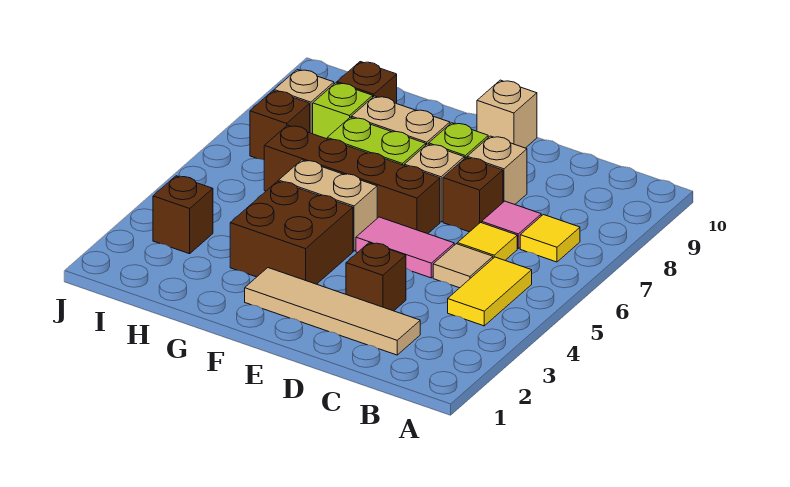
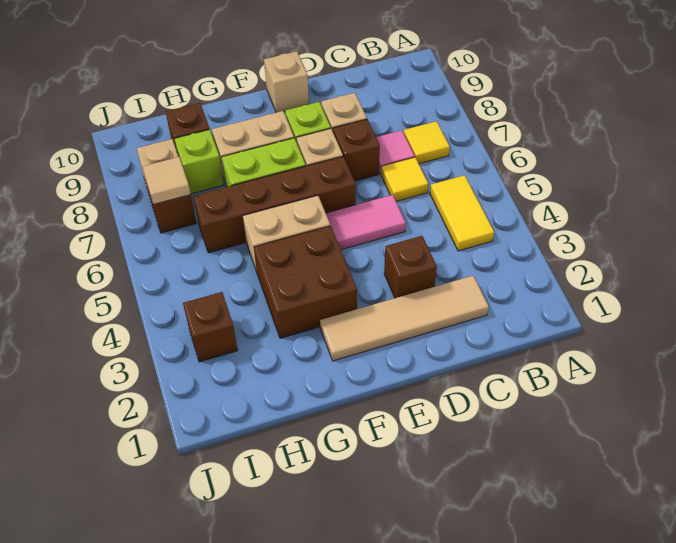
tan tile C5 level 1 -> tan tile I7 level 2

